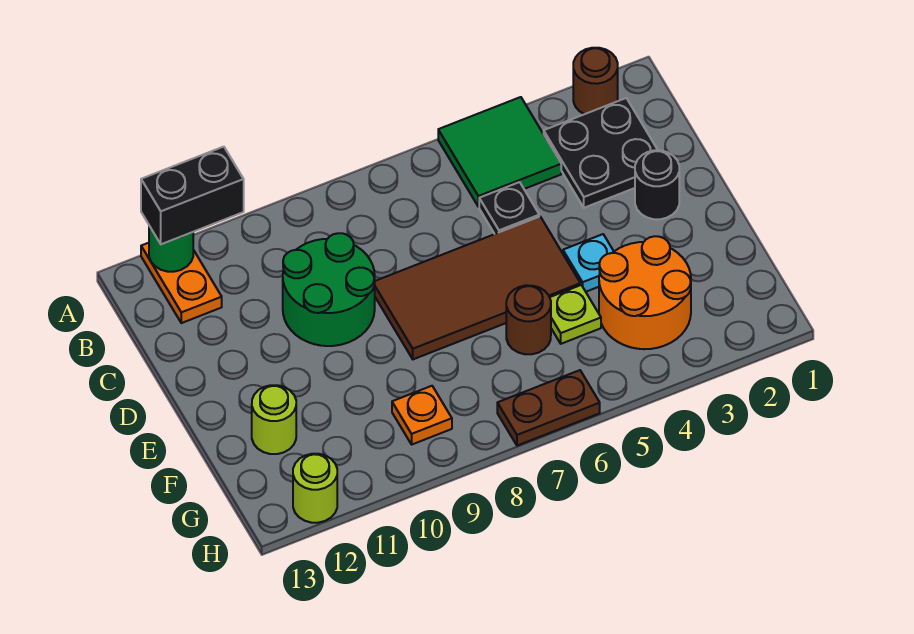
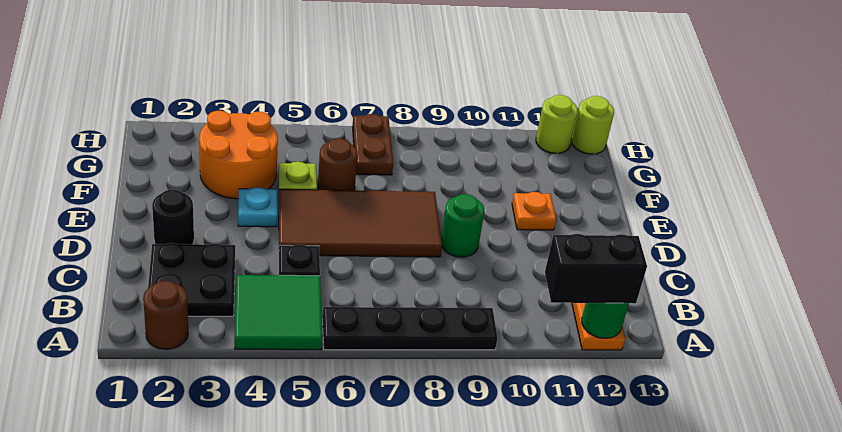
none -> black plate A6:A9 level 1
green round brick C9:D10 level 1 -> green round brick D9 level 1
lime round brick F12 level 1 -> lime round brick H13 level 1
orange plate G9 level 1 -> orange plate E11 level 1
brown plate H6:H7 level 1 -> brown plate G7:H7 level 1

